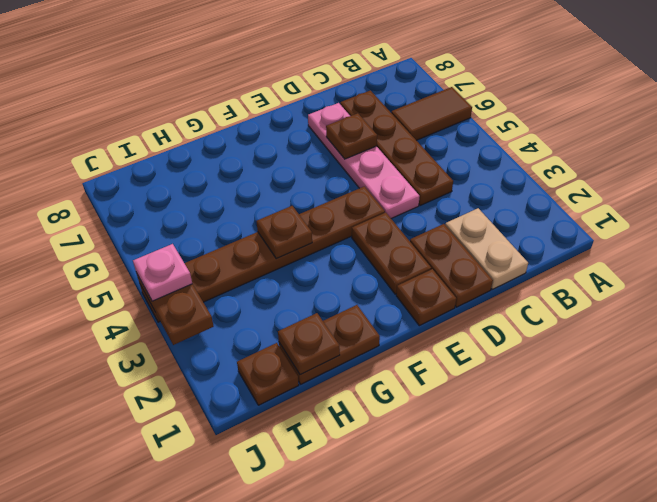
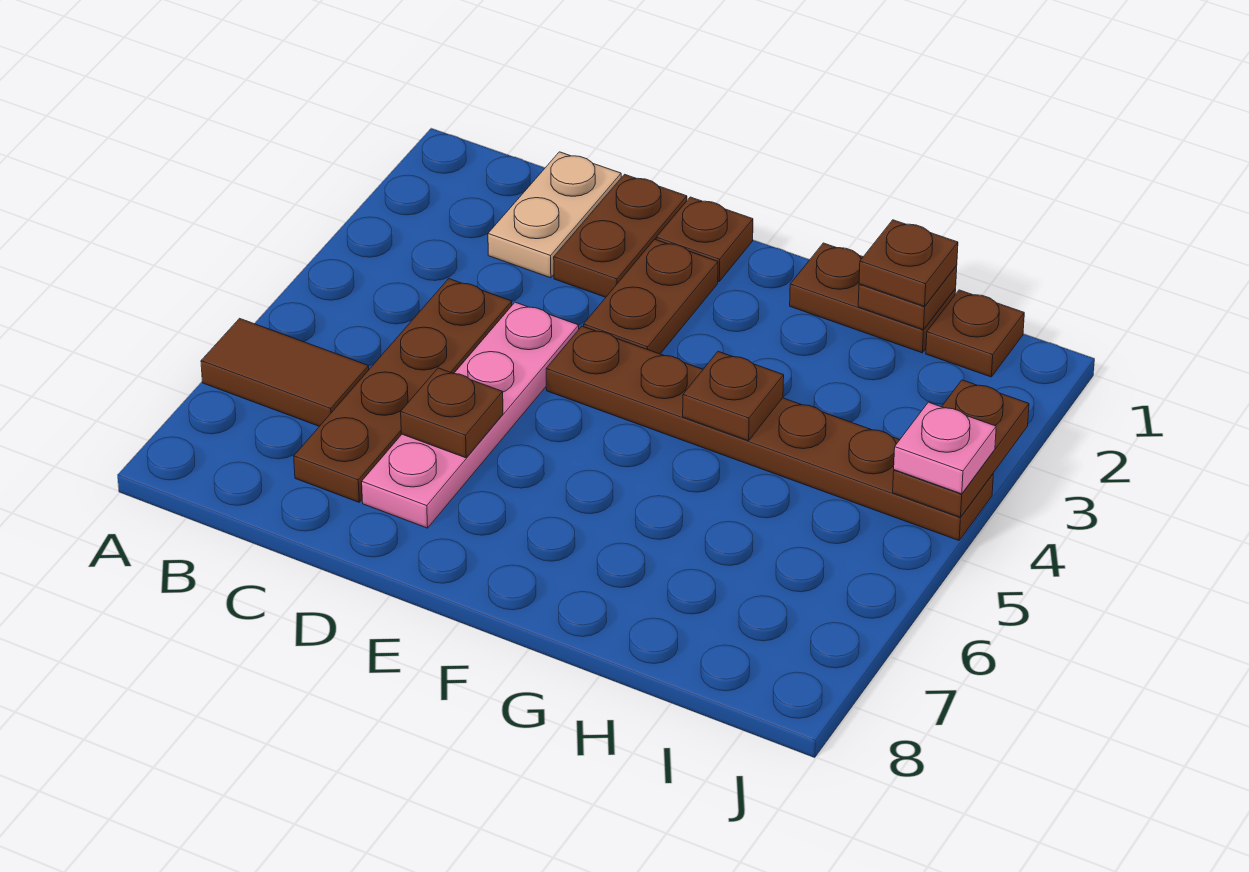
none -> brown plate H1 level 3

